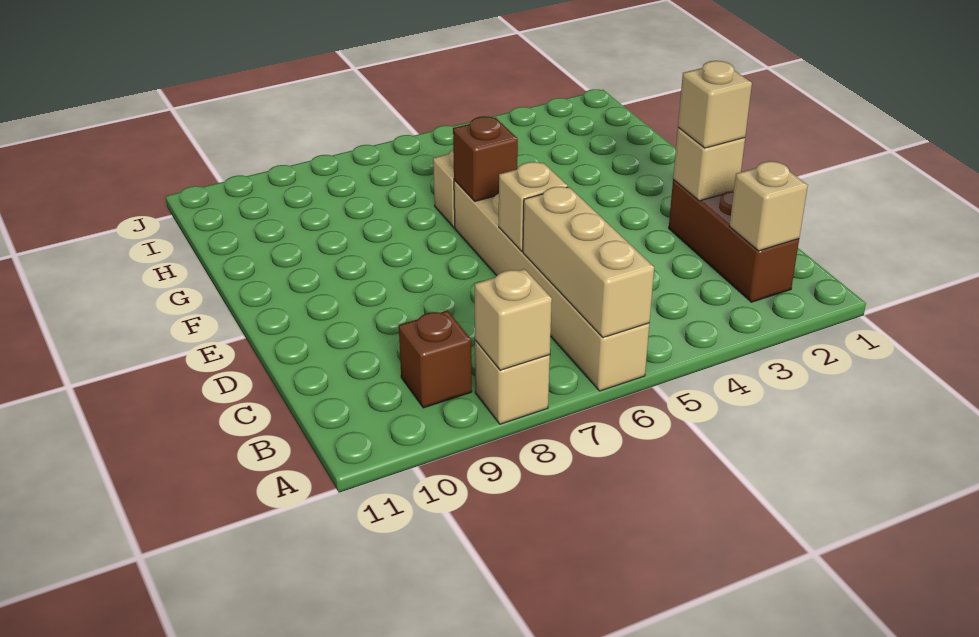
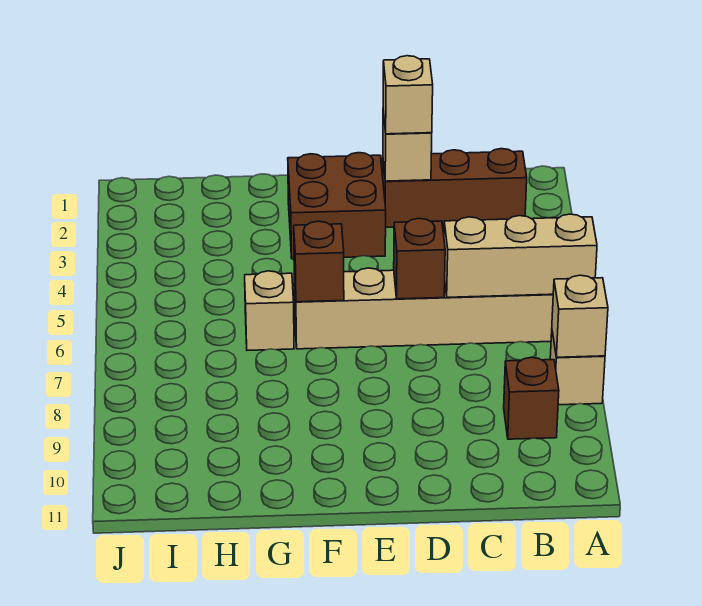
tan brick B2 level 2 -> none
tan brick D6 level 2 -> brown brick D6 level 2
none -> brown brick E2:F3 level 1

